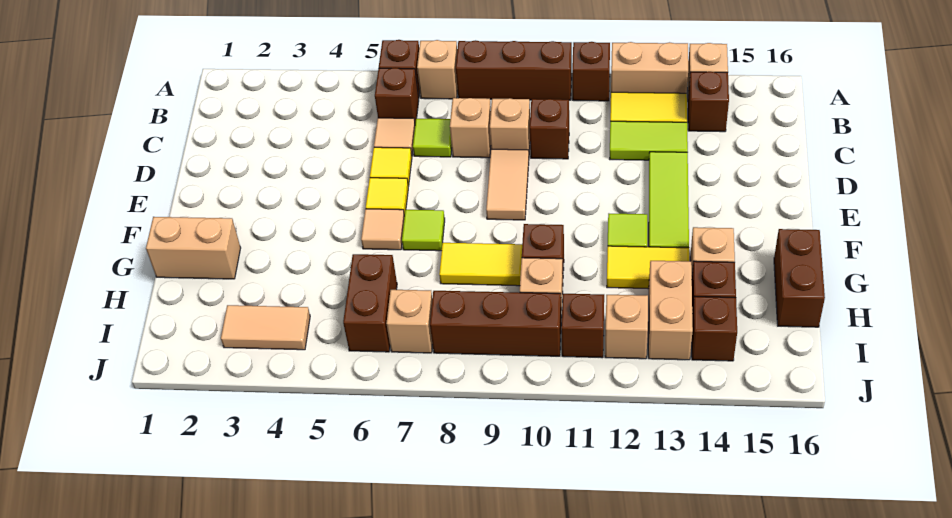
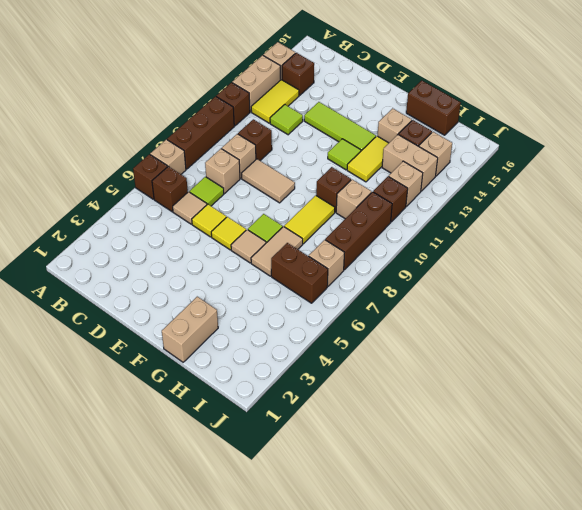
lime tile C12:C13 level 1 -> lime tile C12 level 1
tan tile I3:I4 level 1 -> tan tile G6:G7 level 1
brown brick I14 level 1 -> tan brick I14 level 1

